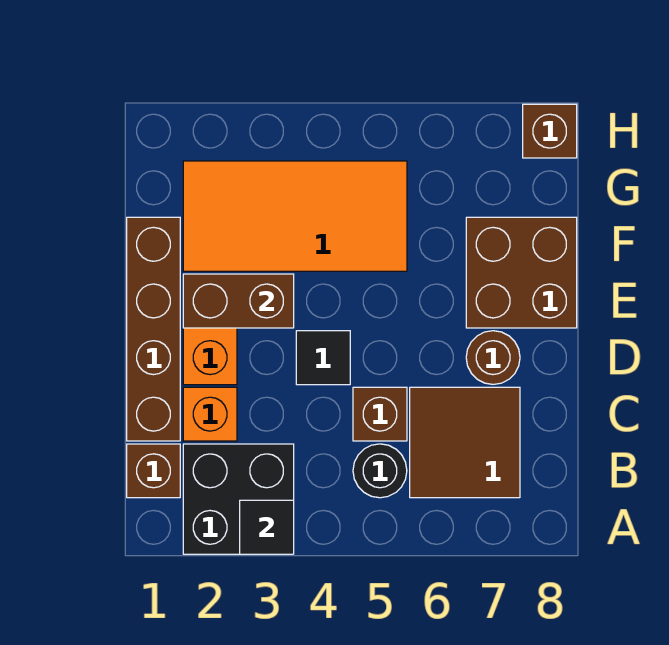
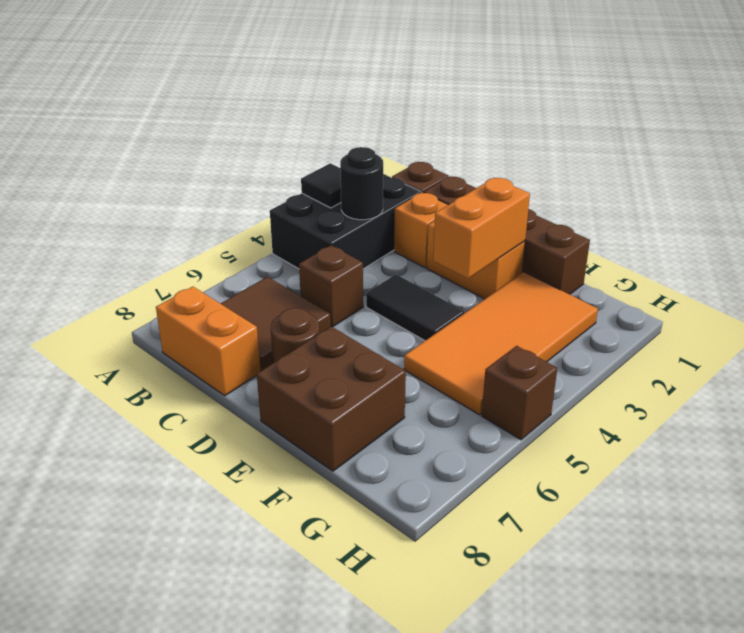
black brick A2:B3 level 1 -> black brick A2:B4 level 1
black round brick B5 level 1 -> black round brick B3 level 2
none -> orange brick B8:C8 level 1
black tile D4 level 1 -> black tile D4:E4 level 1
brown brick E2:E3 level 2 -> orange brick E2:E3 level 2
brown brick H8 level 1 -> brown brick H5 level 1

